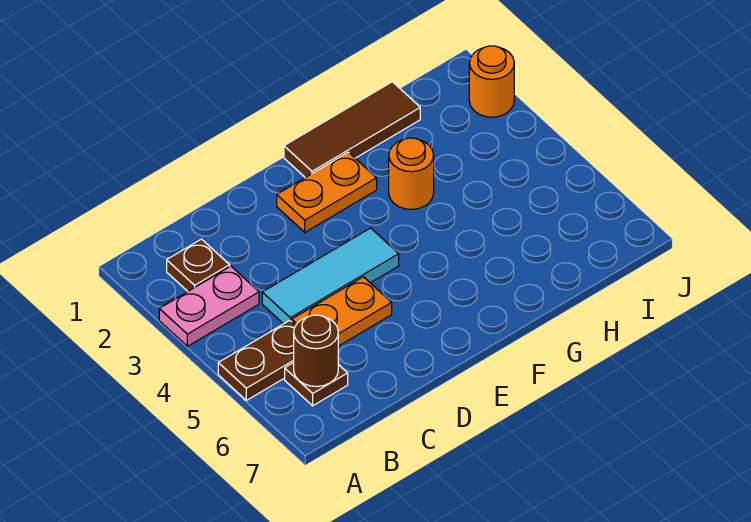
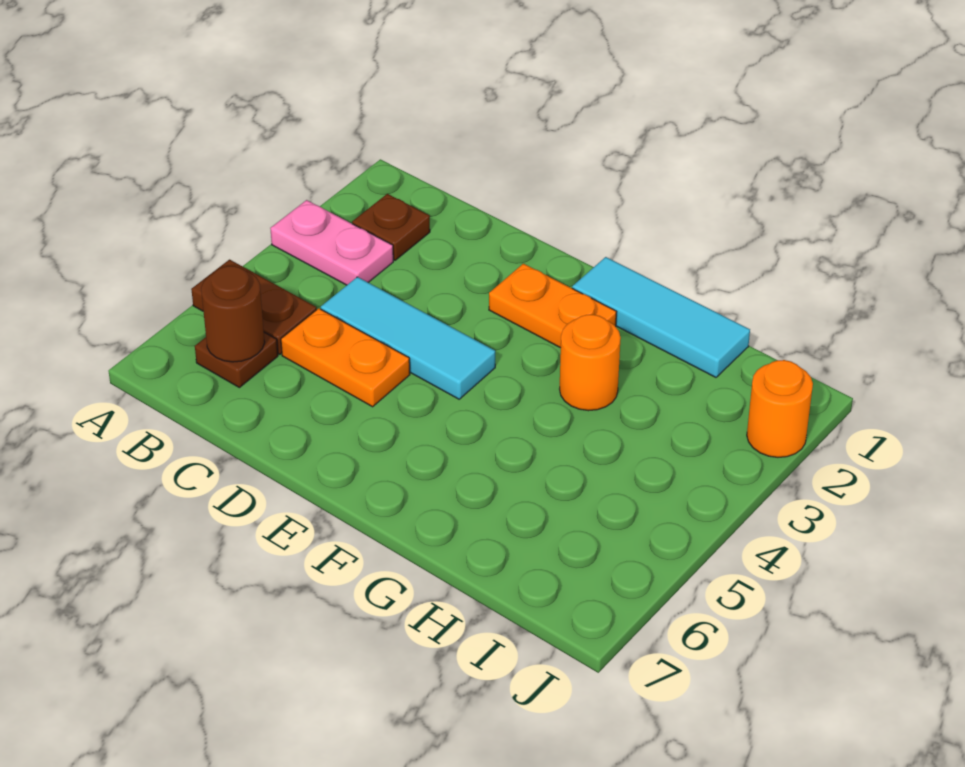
brown tile F1:H1 level 1 -> cyan tile F1:H1 level 1

